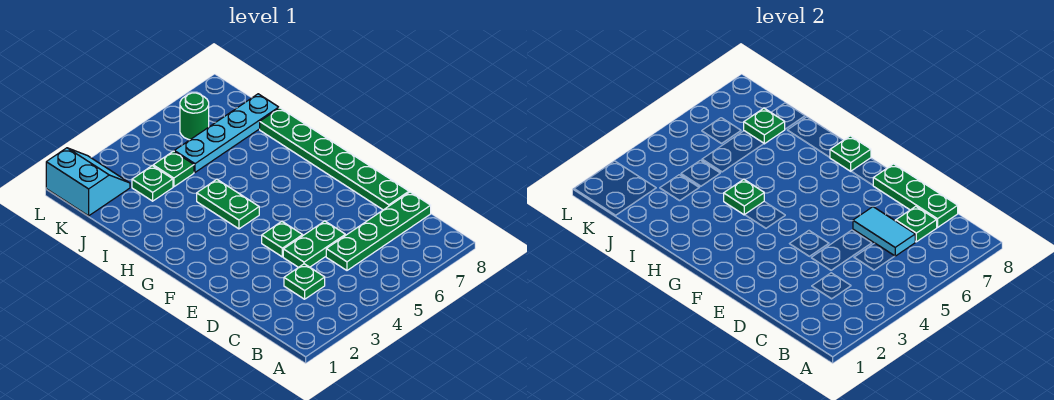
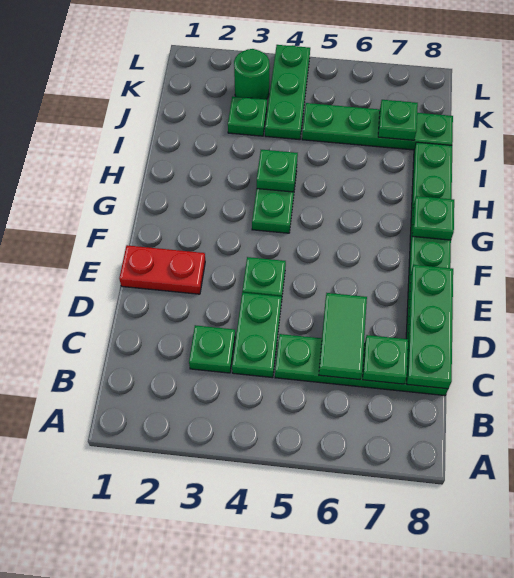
cyan tile C6:D6 level 2 -> green tile C6:D6 level 2
green plate D4:D5 level 1 -> green plate C4:D4 level 1
none -> red plate E1:E2 level 1
green plate J4 level 1 -> green plate J4:L4 level 1
cyan plate J5:J8 level 1 -> green plate J5:J8 level 1
cyan slope K1:L2 level 1 top 1 -> none
green round brick K6 level 1 -> green round brick K3 level 1

